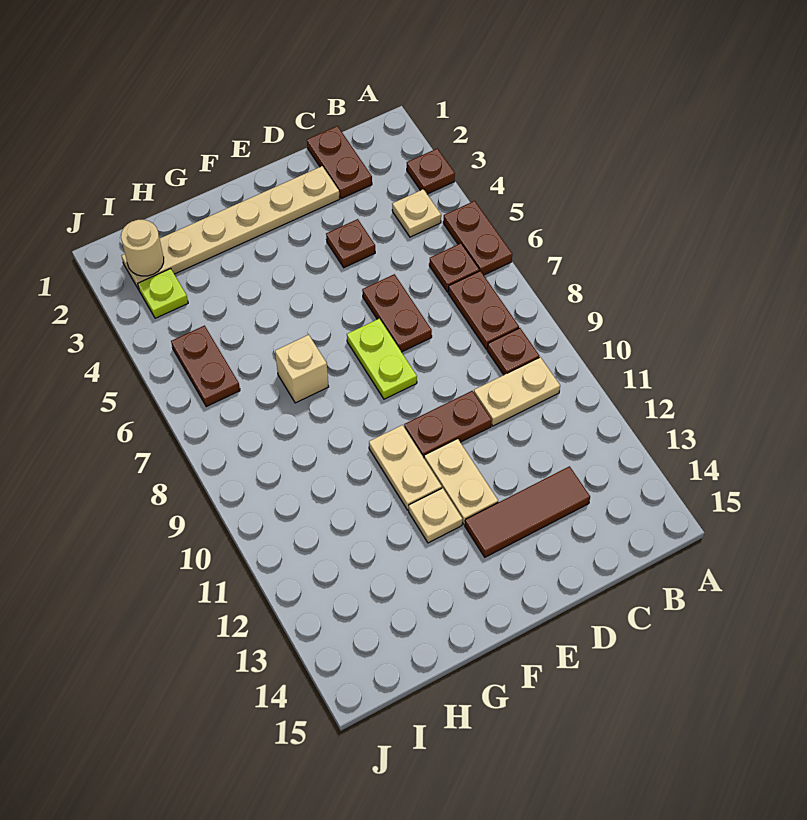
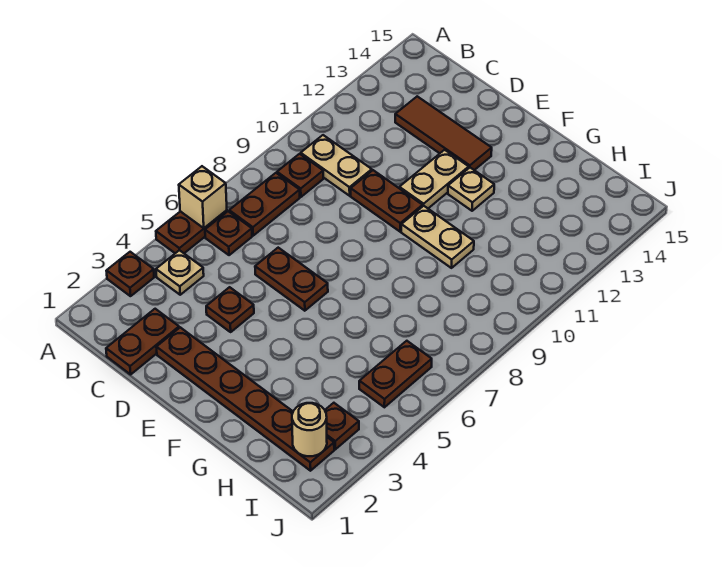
tan plate D2:I2 level 1 -> brown plate D2:I2 level 1
brown plate D6:D7 level 1 -> brown plate D6:E6 level 1
lime plate E7:E8 level 1 -> none
tan plate F10:F11 level 1 -> tan plate F10:G10 level 1
tan brick G7 level 1 -> tan brick A6 level 2
lime plate I3 level 1 -> brown plate I3 level 1

